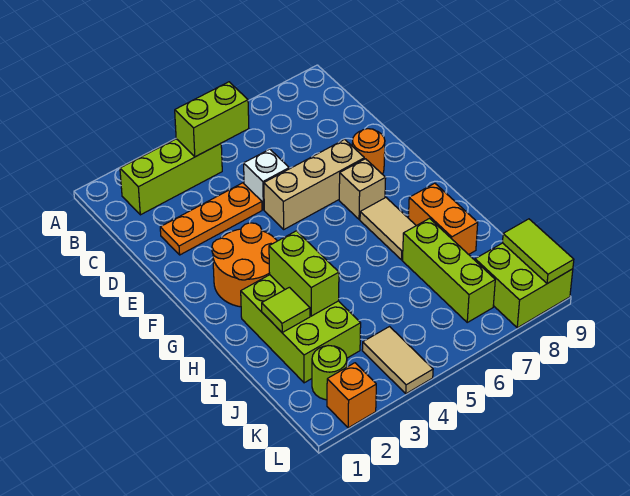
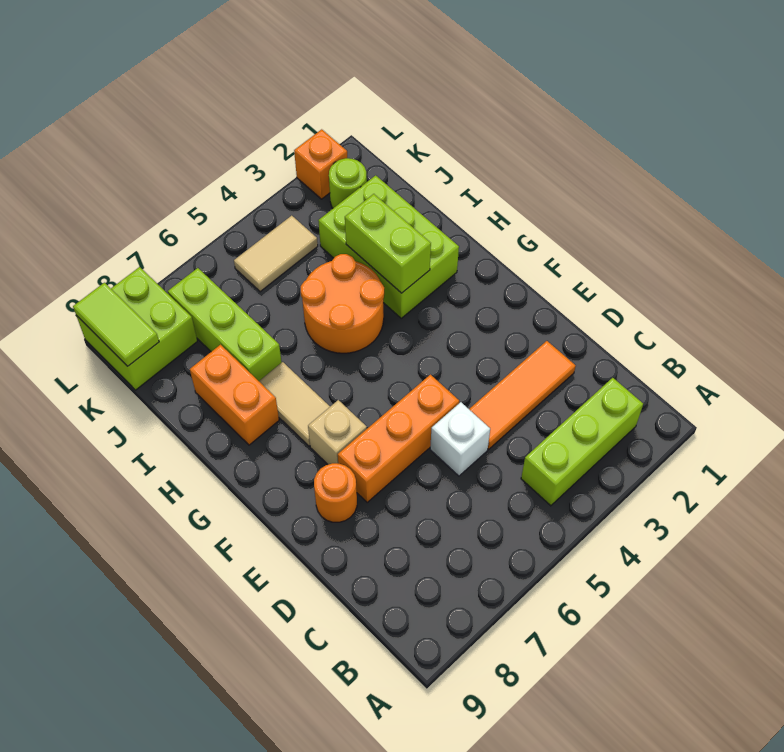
lime brick B4:B5 level 2 -> none
orange plate D2:D4 level 1 -> orange tile D2:D4 level 1
tan brick E5:E7 level 1 -> orange brick E5:E7 level 1
orange round brick F2:G3 level 1 -> orange round brick H4:I5 level 1
lime tile I2 level 2 -> none
tan tile K4:L4 level 1 -> tan tile K4:K5 level 1

